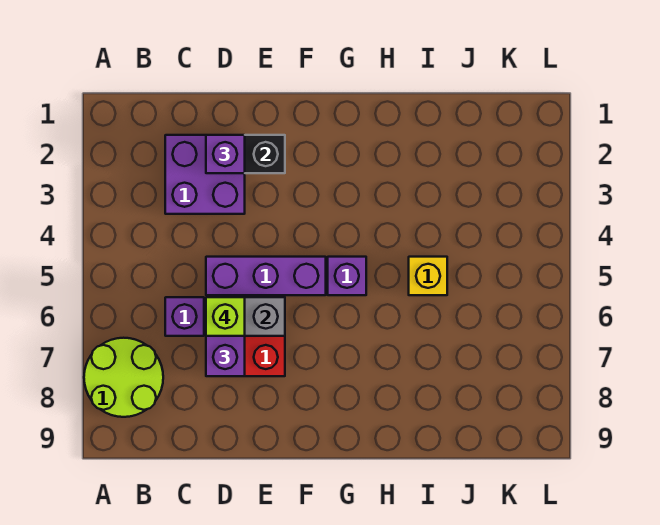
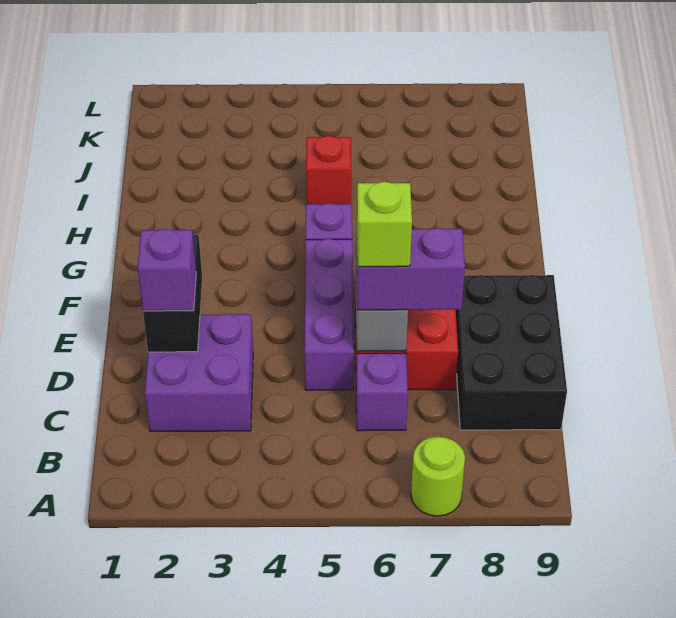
lime round brick A7:B8 level 1 -> lime round brick A7 level 1
none -> black brick C8:E9 level 1
yellow brick I5 level 1 -> red brick I5 level 1

